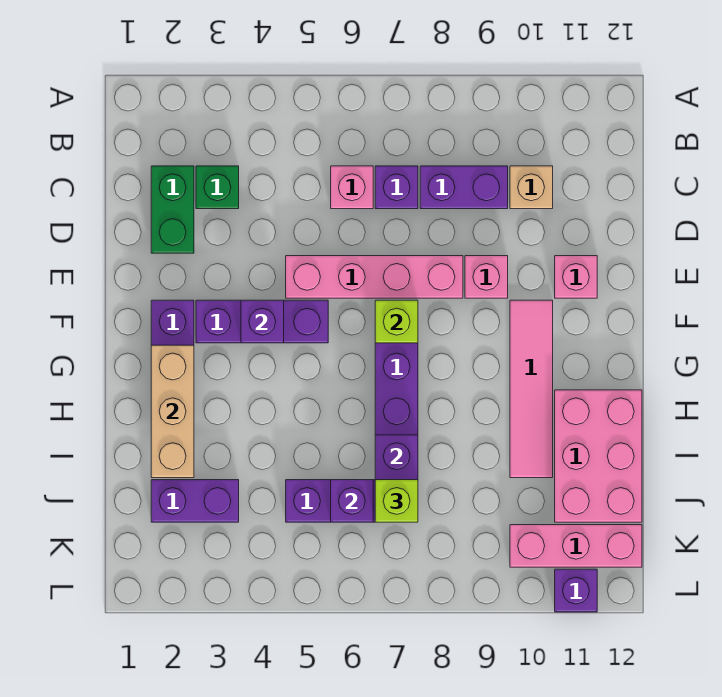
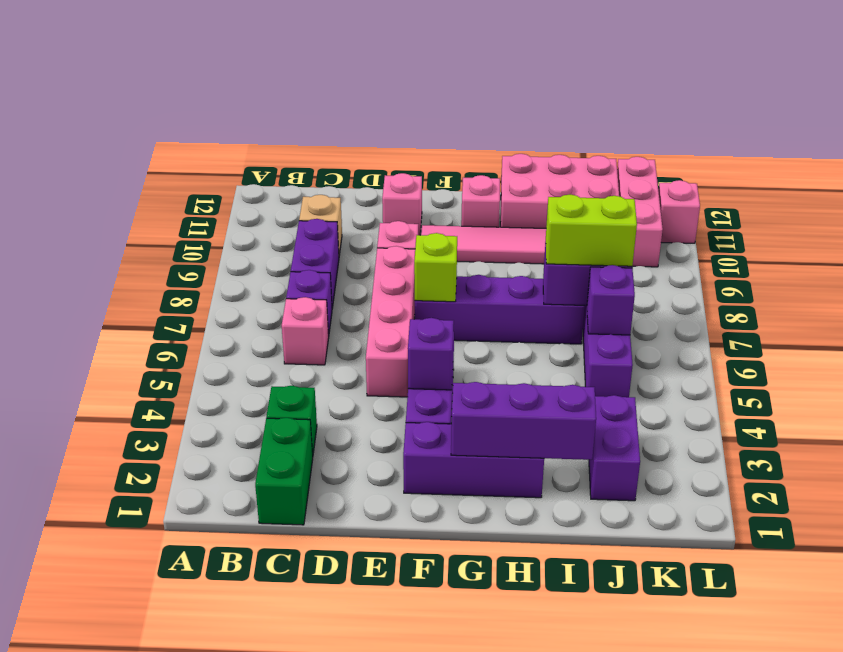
green brick C2:D2 level 1 -> green brick C1:C2 level 1
tan brick G2:I2 level 2 -> purple brick G2:I2 level 2
none -> pink brick G11 level 1
lime brick J7 level 3 -> lime brick I7:J7 level 3
purple brick L11 level 1 -> pink brick L11 level 1

